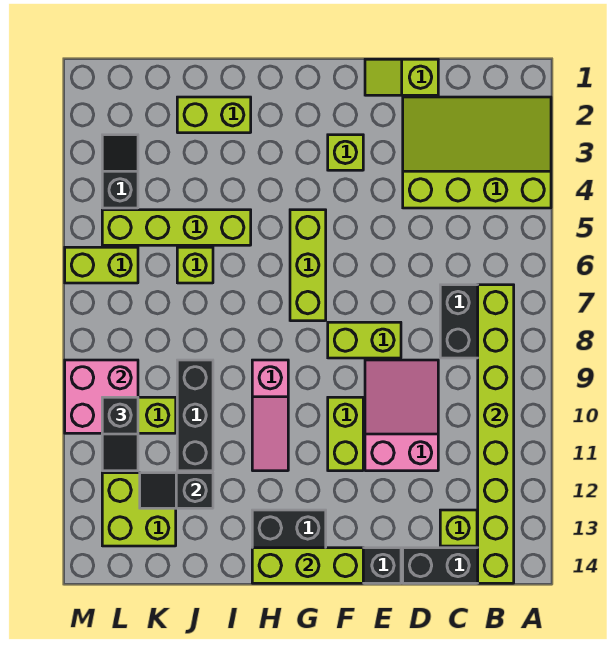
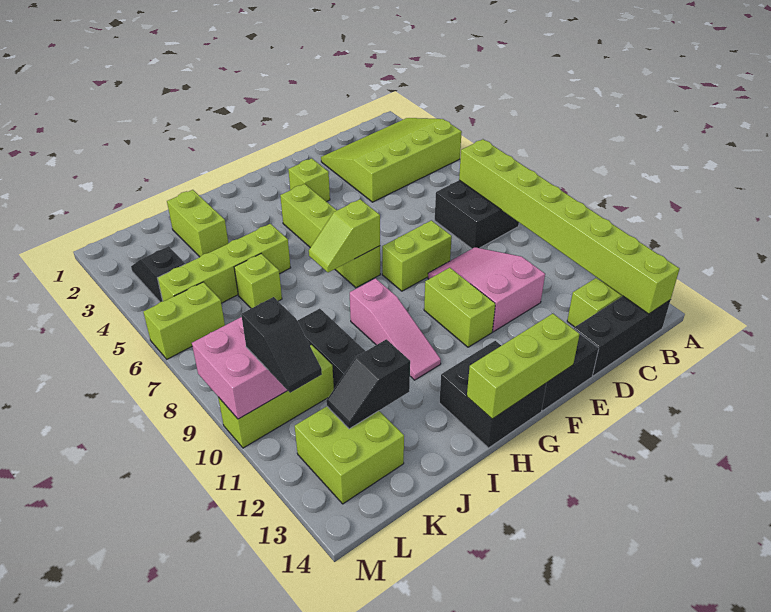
lime slope D1:E1 level 1 top D -> lime slope G7:H7 level 2 top G
lime brick G5:G7 level 1 -> lime brick G4:G7 level 1
lime brick I2:J2 level 1 -> lime brick J2:J3 level 1

